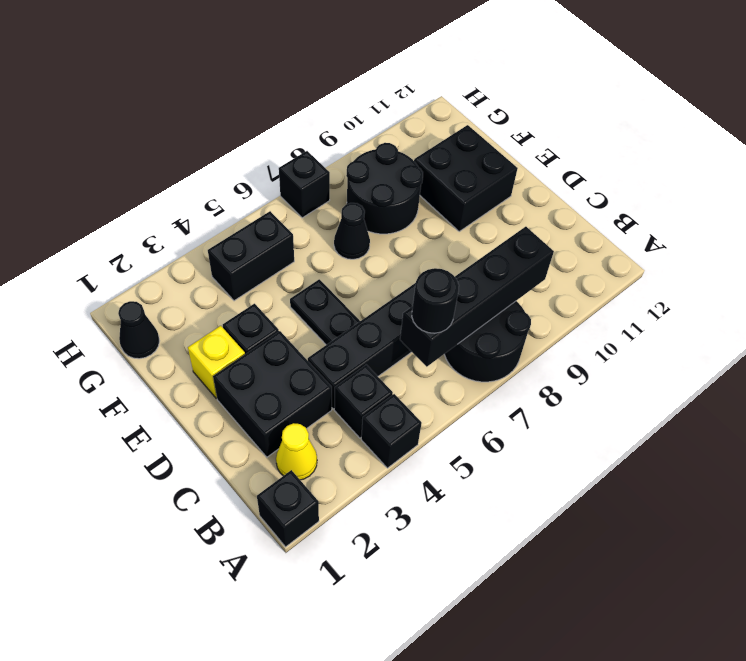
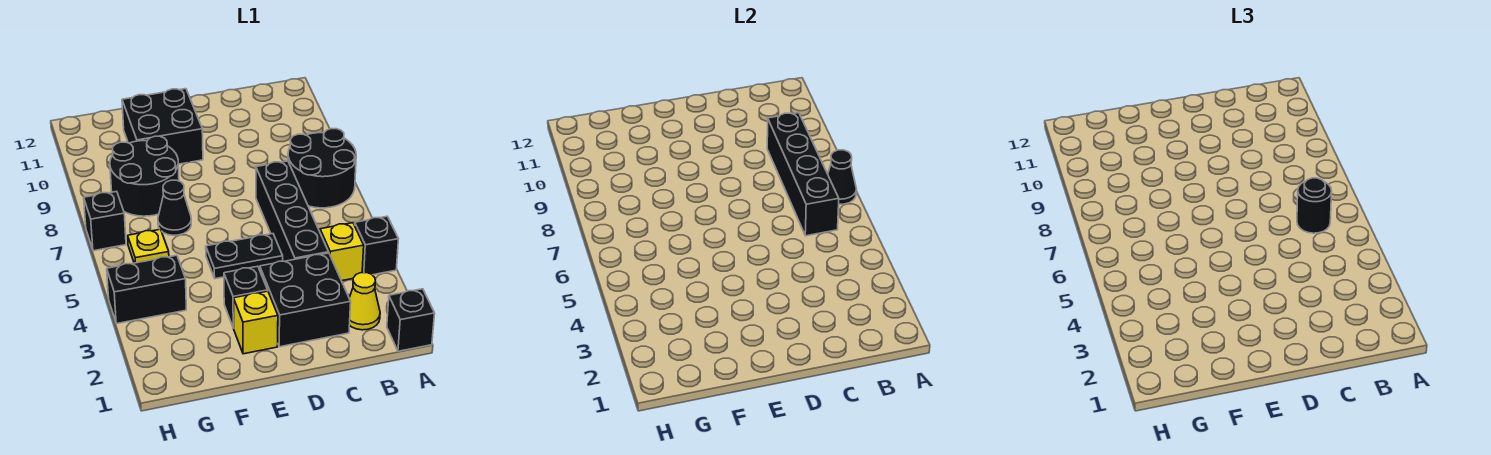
black brick B4 level 1 -> yellow brick B4 level 1
black cone G1 level 1 -> black cone A7 level 2
black brick G4:G5 level 1 -> black brick G4:H4 level 1
none -> yellow plate G6 level 1

